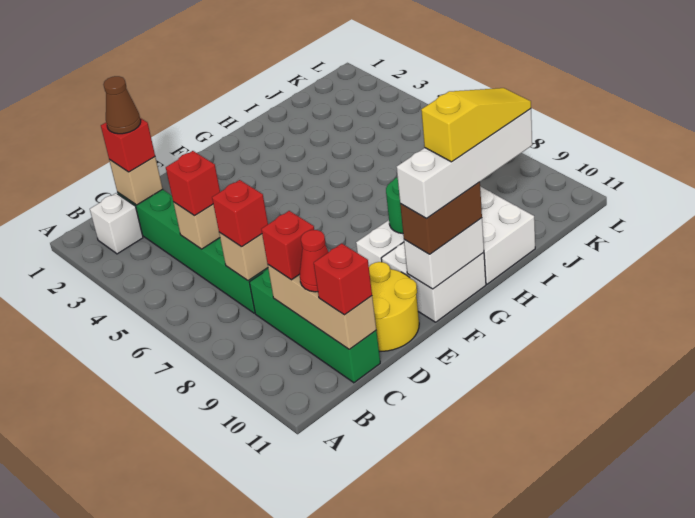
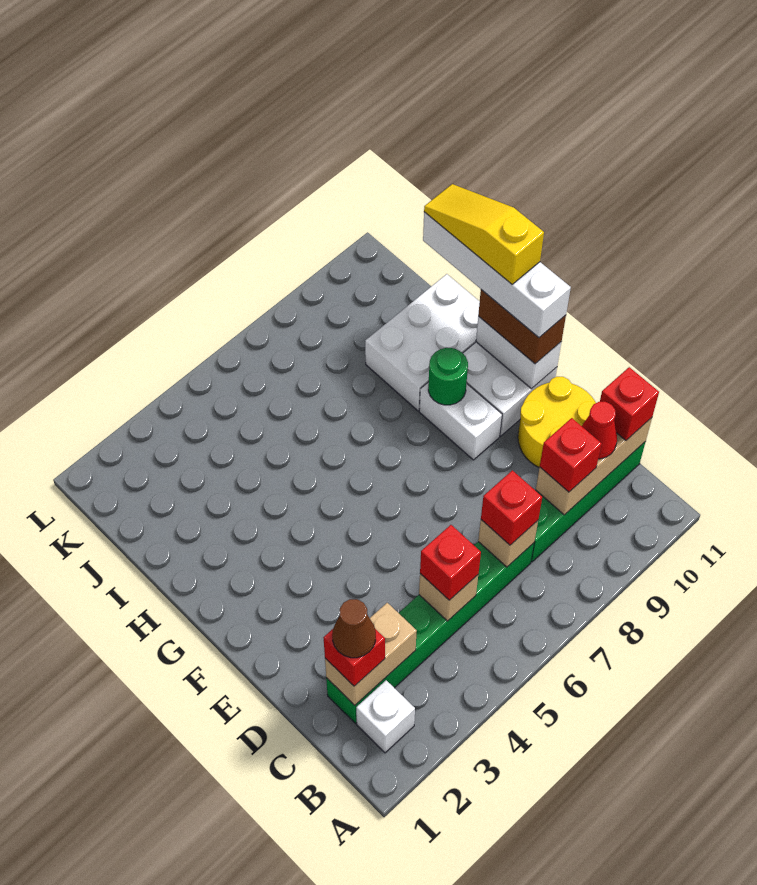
tan brick C2 level 2 -> tan brick C2:C3 level 2

